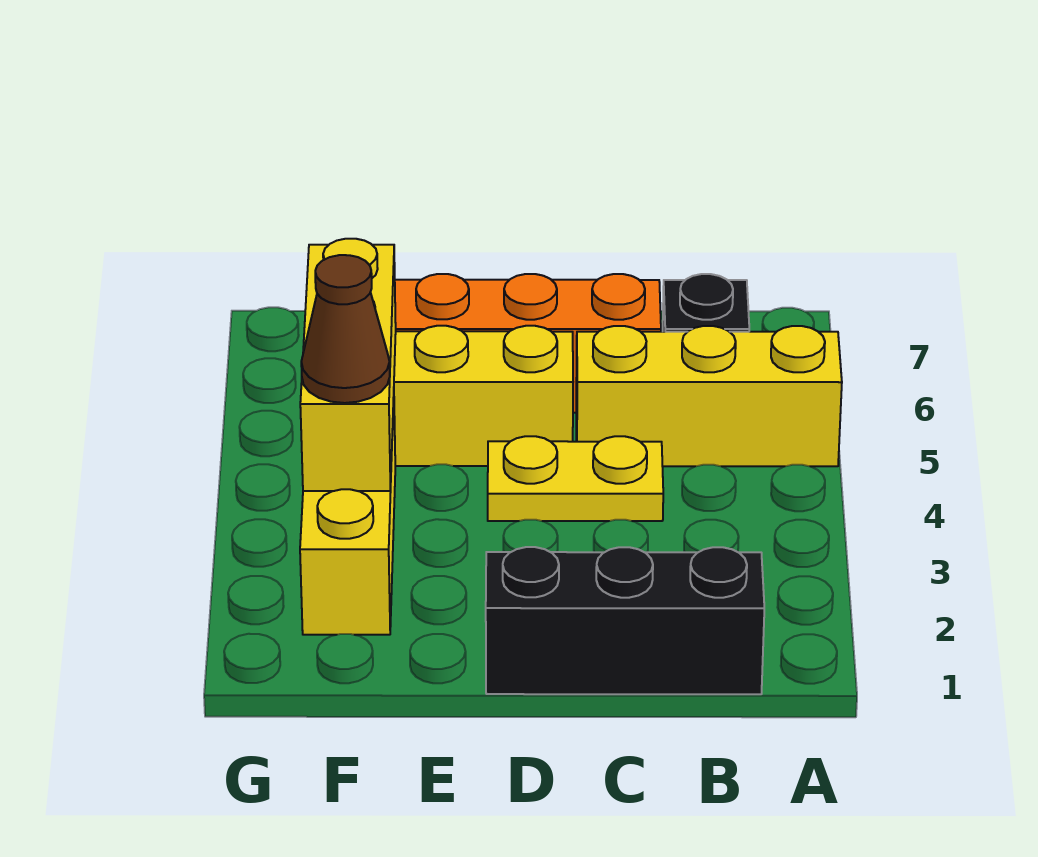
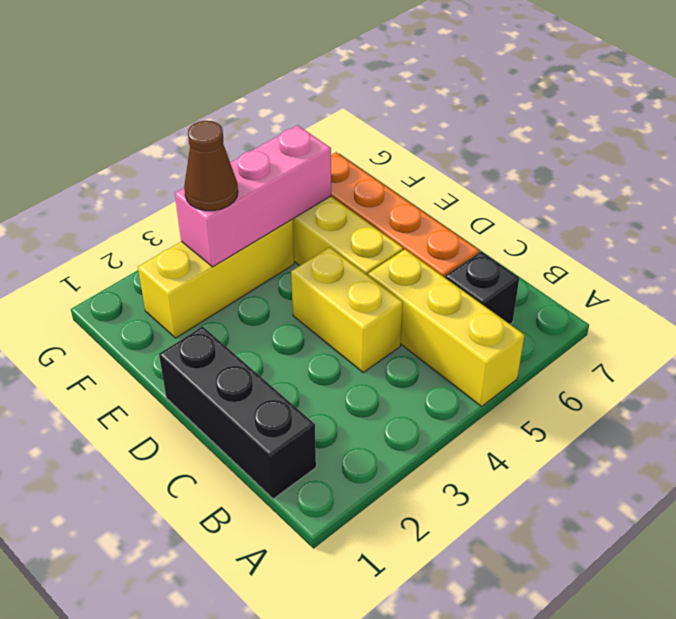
yellow plate C4:D4 level 1 -> yellow brick C4:D4 level 1
yellow brick F3:F5 level 2 -> pink brick F3:F5 level 2

